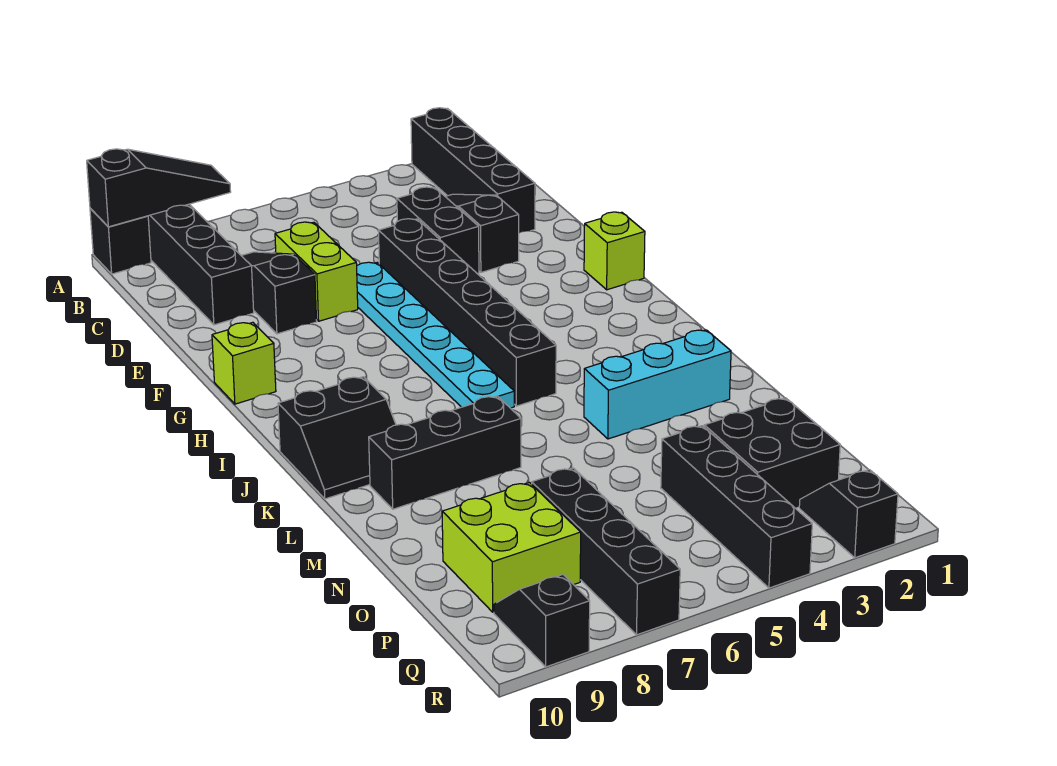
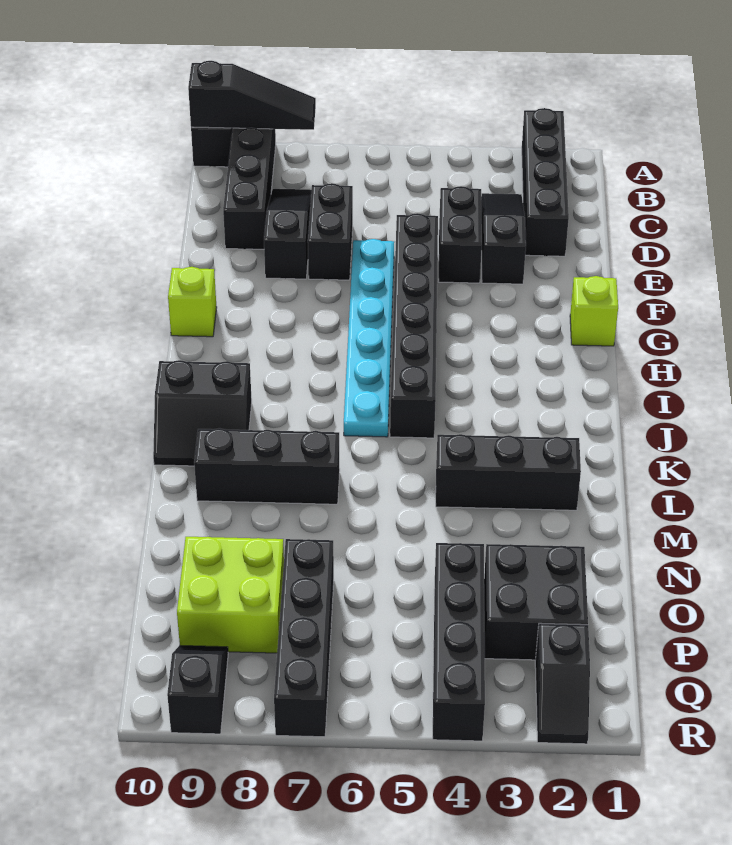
lime brick D7:E7 level 1 -> black brick D7:E7 level 1
cyan brick L2:L4 level 1 -> black brick L2:L4 level 1
black slope Q2:R2 level 1 top R -> black slope Q2:R2 level 1 top Q

